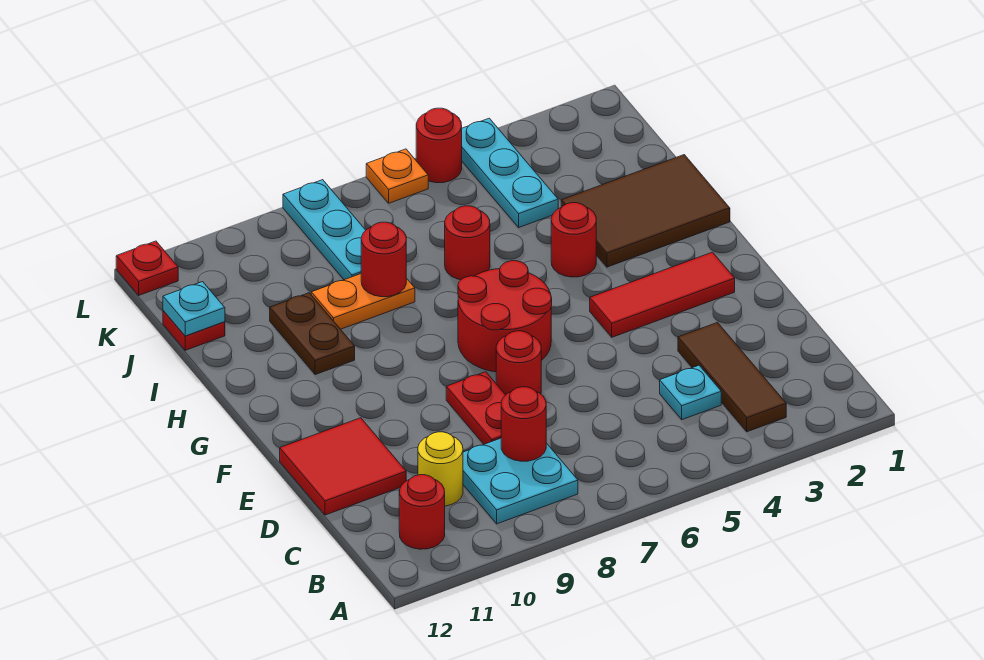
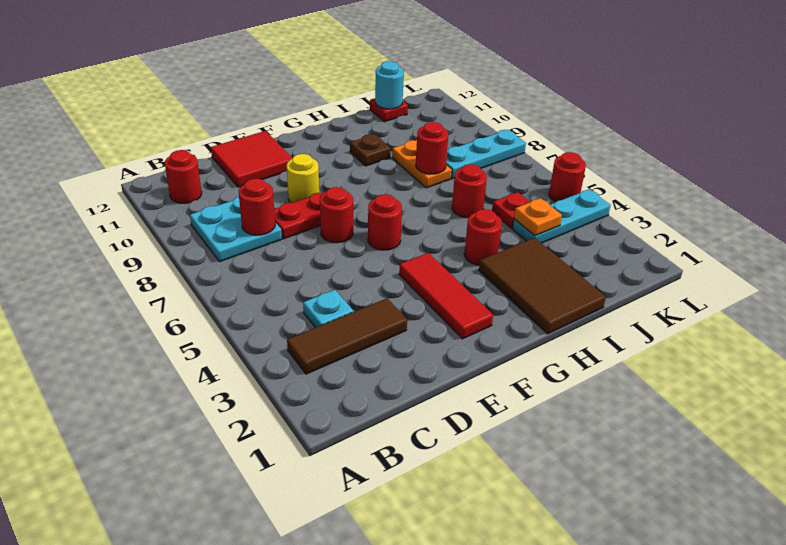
yellow round brick C10 level 1 -> yellow round brick E9 level 1
red round brick F6:G7 level 1 -> red round brick F6 level 1
brown plate H10:I10 level 1 -> brown plate H10 level 1
cyan plate J12 level 2 -> cyan round brick J12 level 2
orange plate L6 level 1 -> orange plate J4 level 2
red plate L12 level 1 -> red plate J5 level 1

